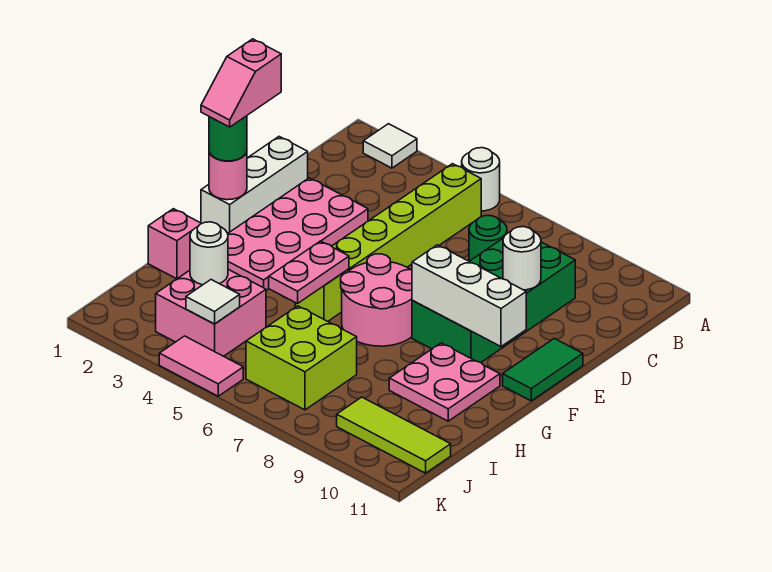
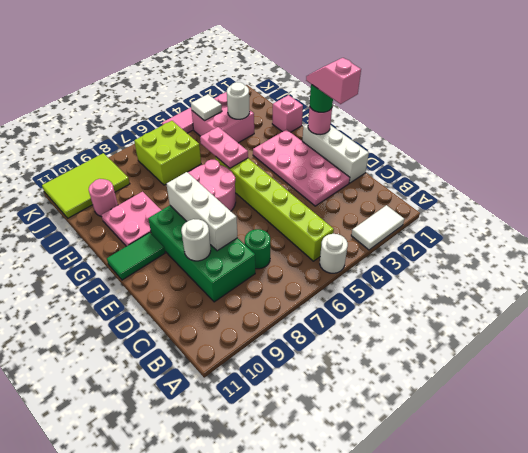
white tile A2 level 1 -> white tile A2:A3 level 1
green tile E11:F11 level 1 -> green tile F10:F11 level 1
white brick F8:F10 level 2 -> white brick D8:F8 level 2
none -> pink round brick I10 level 1
lime tile J9:J11 level 1 -> lime tile J9:K11 level 1

